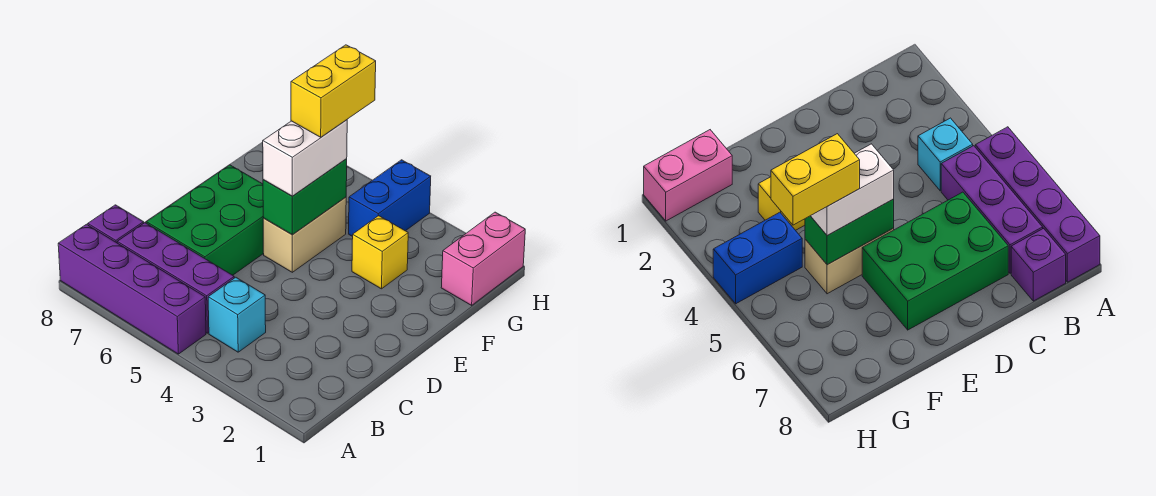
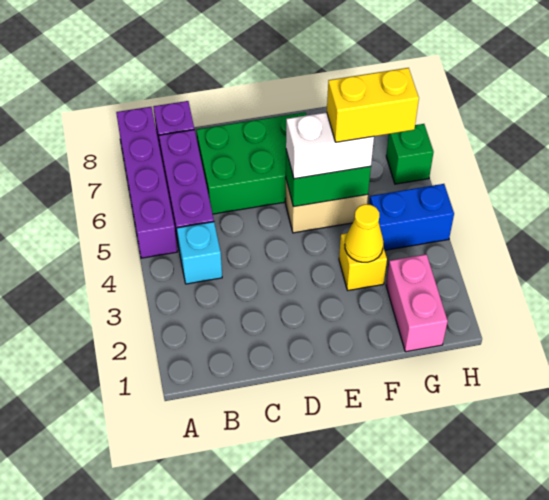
none -> yellow cone F3 level 2
pink brick G1:H1 level 1 -> pink brick G1:G2 level 1
none -> green brick H6 level 1

